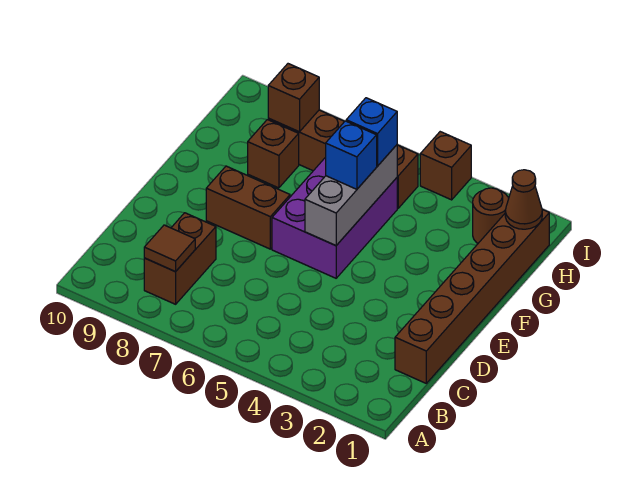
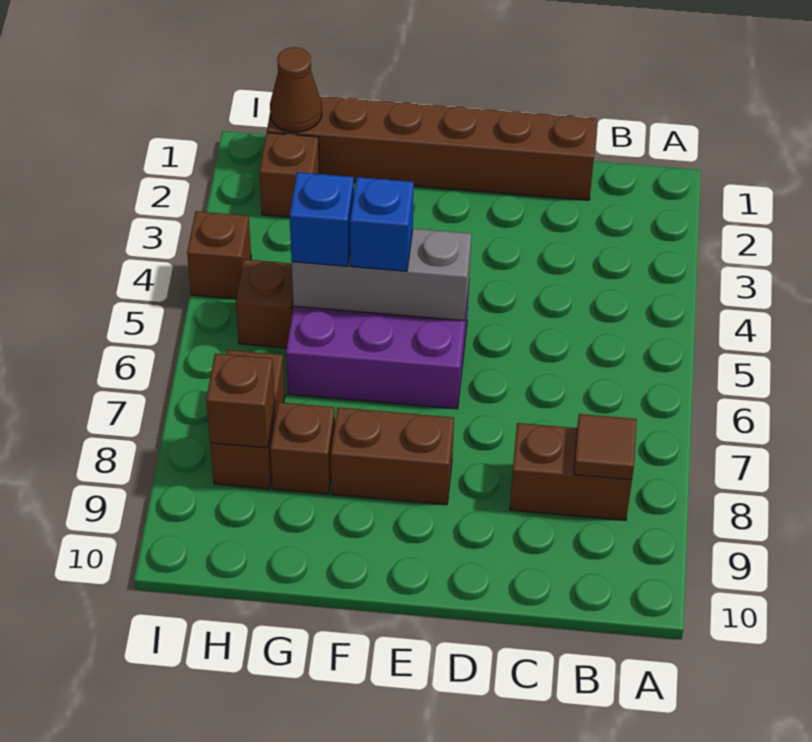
brown brick E7:E8 level 1 -> brown brick E8:F8 level 1
brown round brick H2 level 1 -> brown brick H2 level 1

